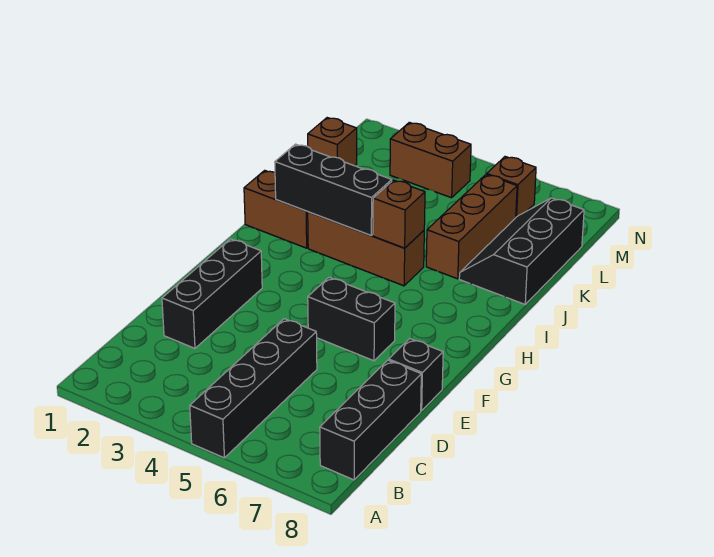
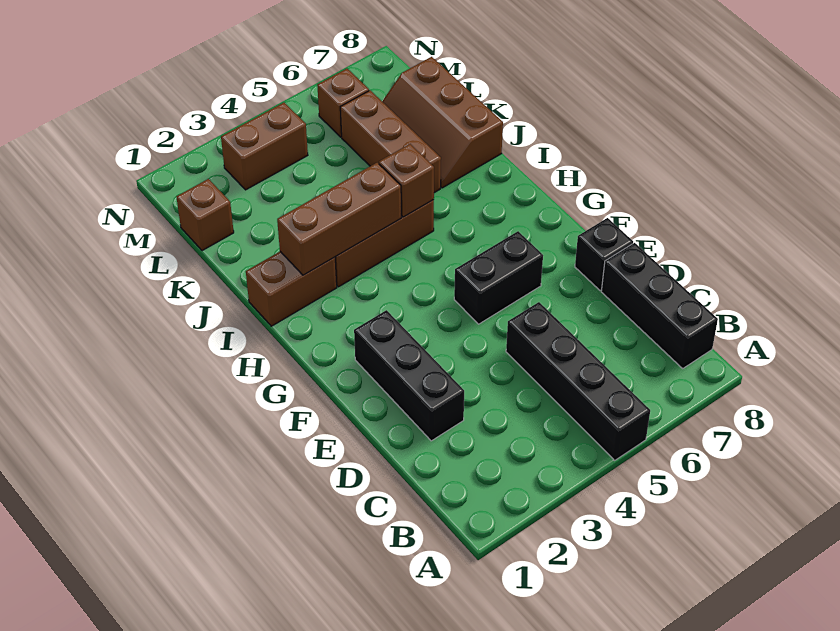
black brick I2:I4 level 2 -> brown brick I2:I4 level 2
black slope J7:L8 level 1 top 8 -> brown slope J7:L8 level 1 top 8

